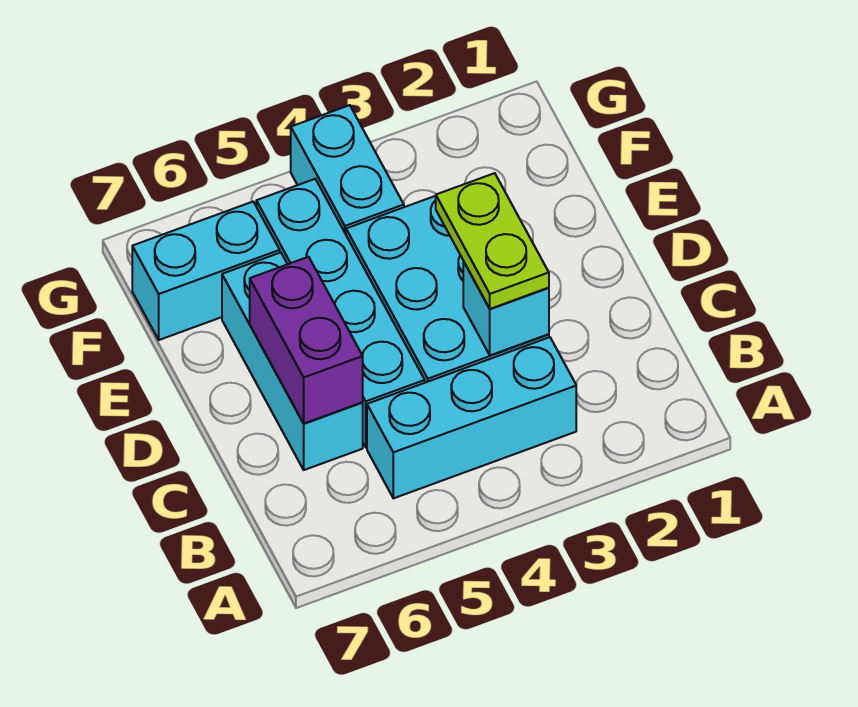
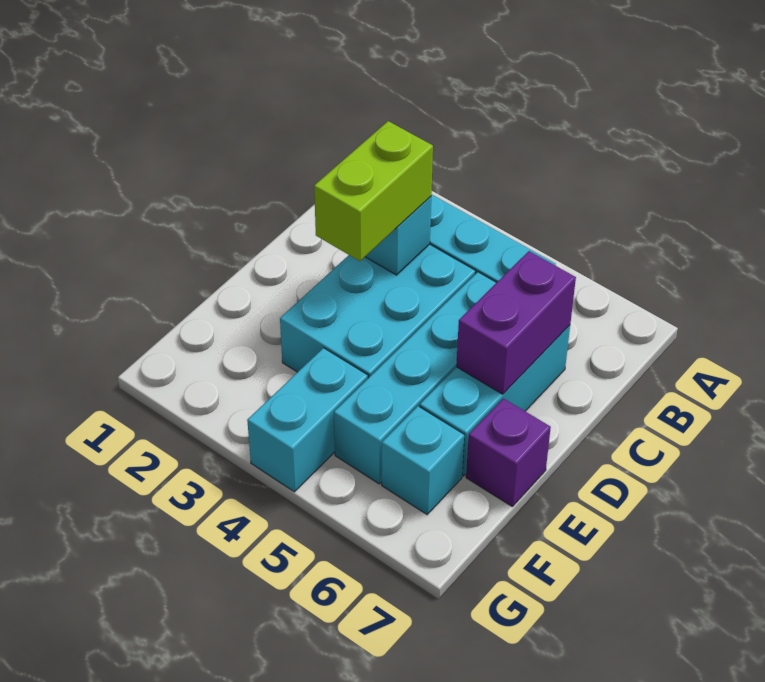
lime plate C3:D3 level 3 -> lime brick C3:D3 level 3
none -> purple brick E7 level 1
cyan brick F6:F7 level 1 -> cyan brick F6 level 1

